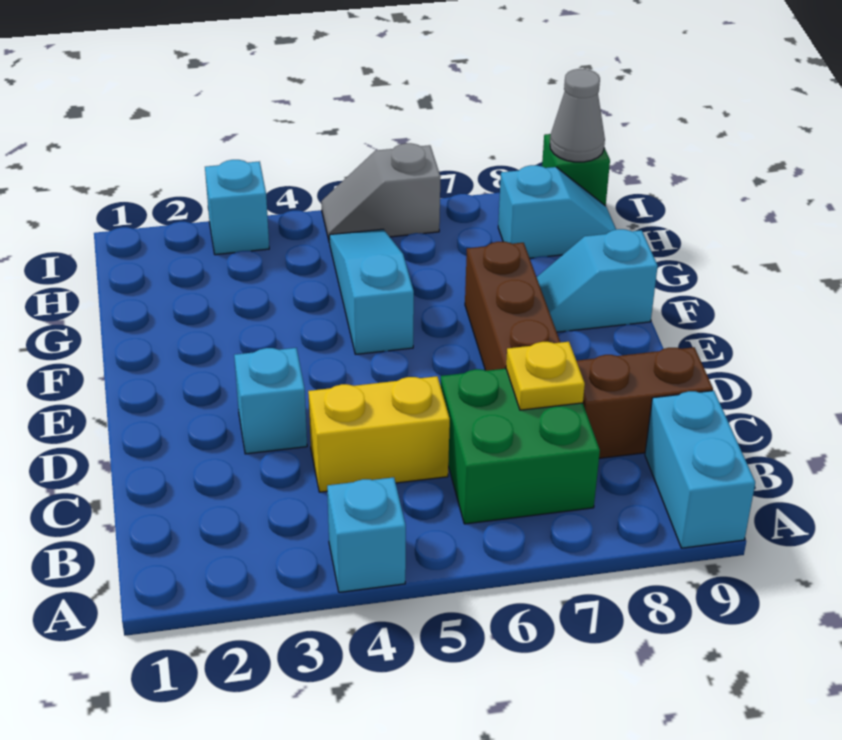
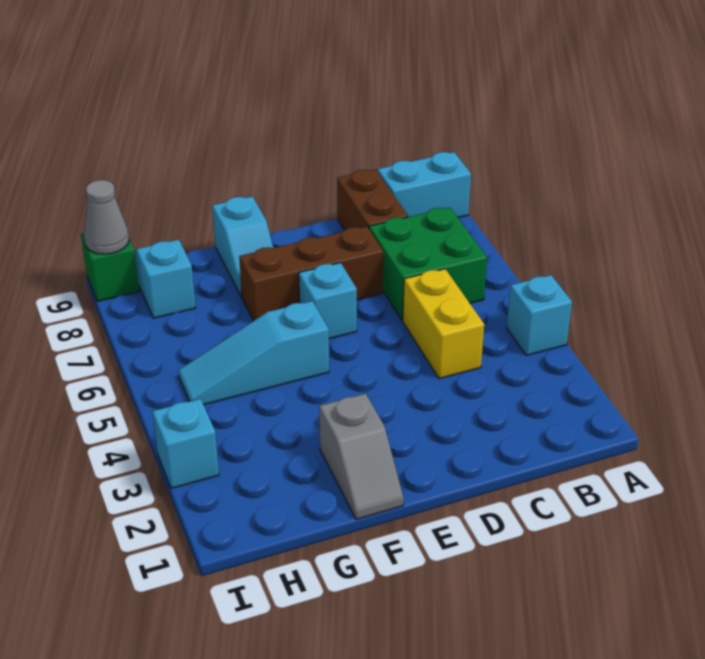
yellow plate C7 level 2 -> none
cyan brick D3 level 1 -> cyan brick E6 level 1
grey slope I5:I6 level 1 top 6 -> grey slope F1:F2 level 1 top 2

